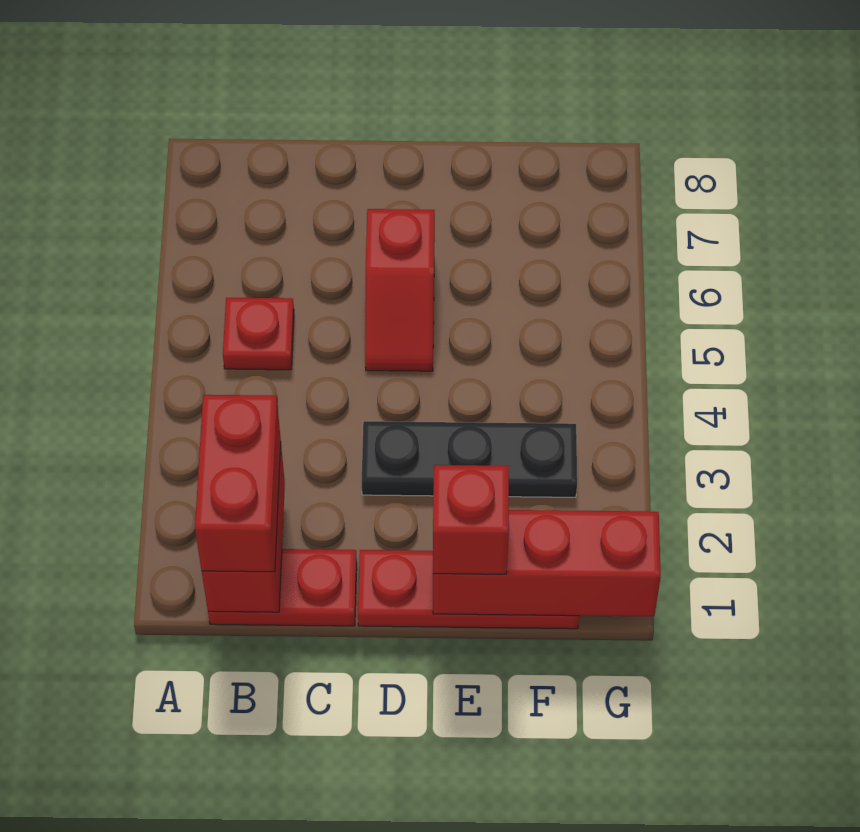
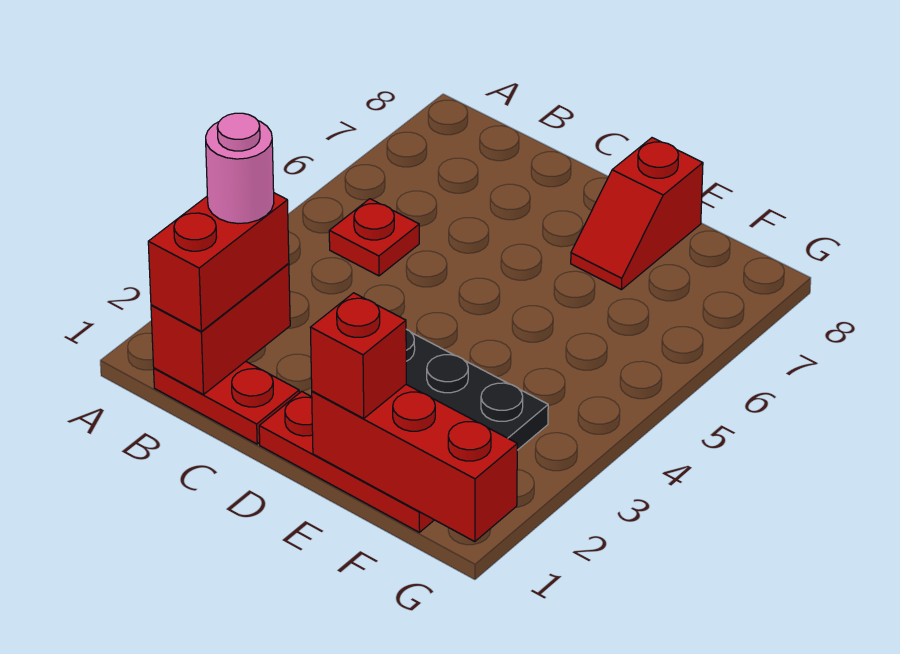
none -> pink round brick B2 level 4
red slope D5:D6 level 1 top 6 -> red slope E7:E8 level 1 top 8

